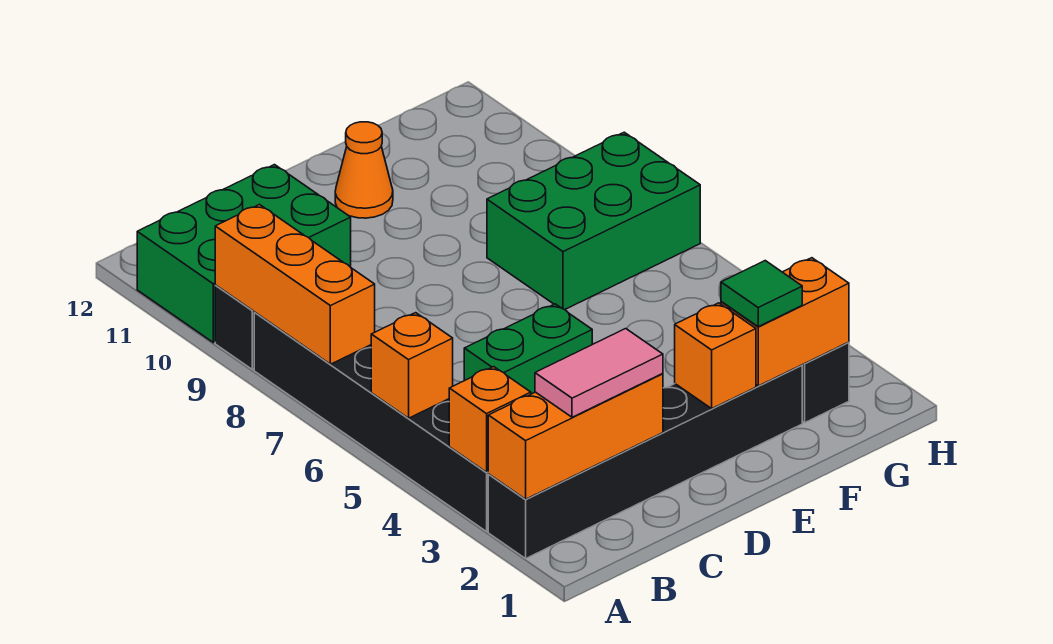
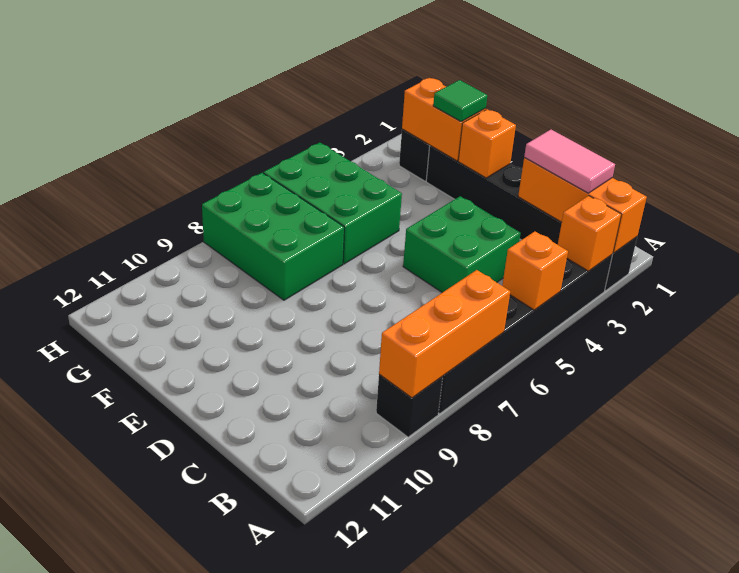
green brick A10:C11 level 1 -> green brick F5:H6 level 1
green brick C5:D5 level 1 -> green brick C4:D5 level 1
orange cone E11 level 1 -> none

